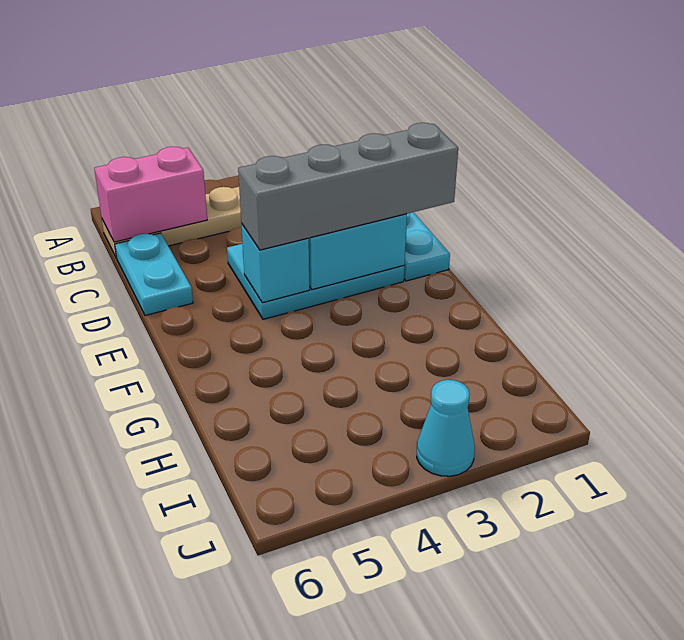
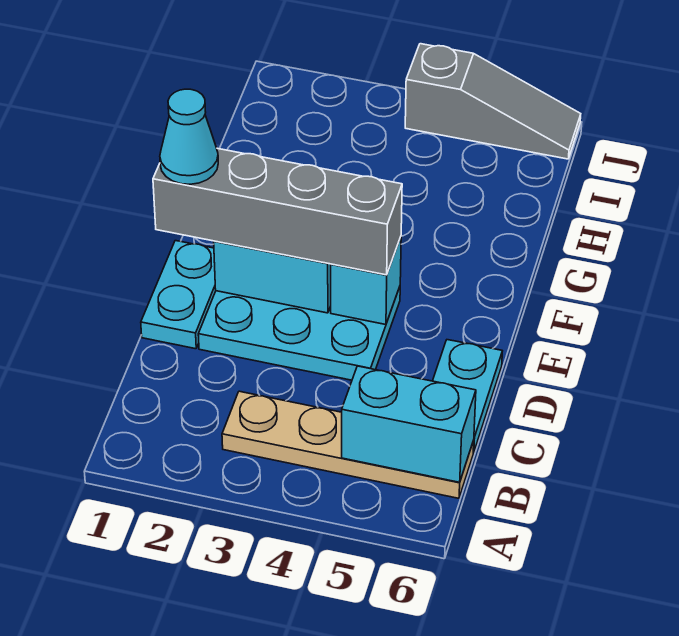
pink brick B5:B6 level 2 -> cyan brick B5:B6 level 2
cyan cone J3 level 1 -> cyan cone E1 level 4
none -> grey slope J4:J6 level 1 top 4

